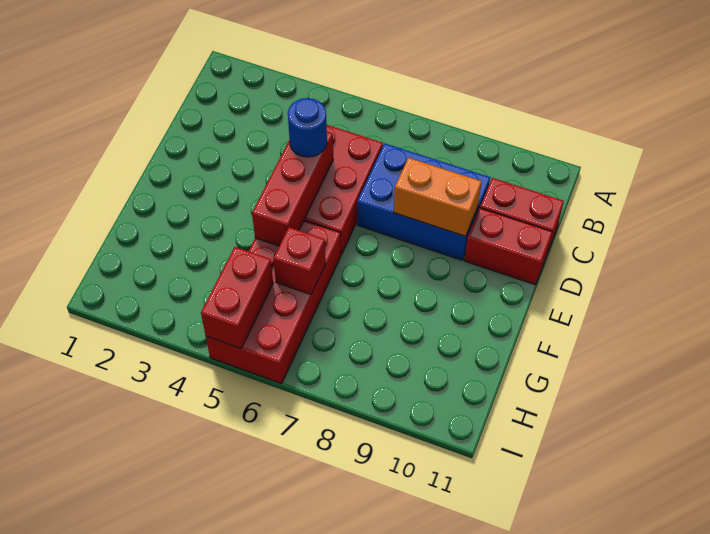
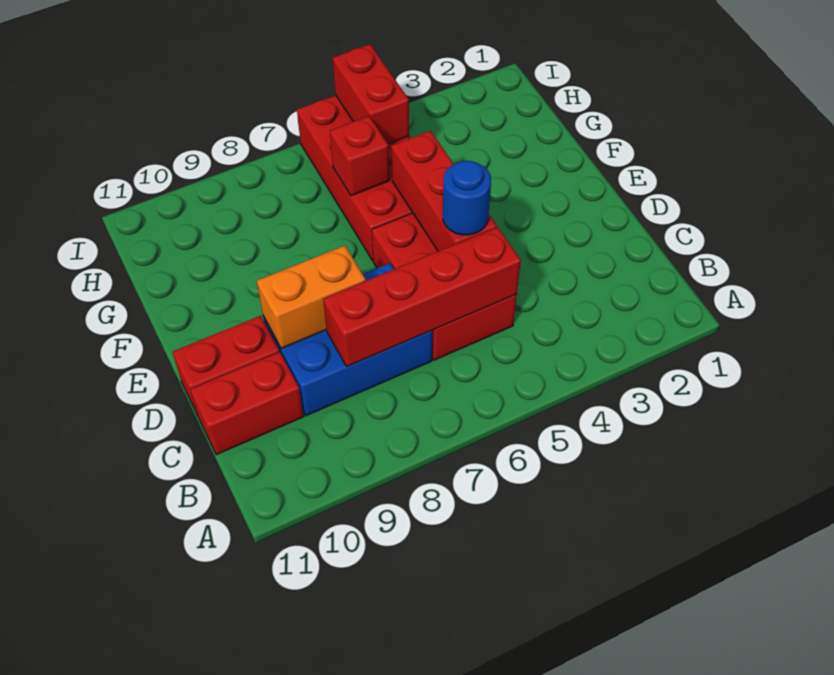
none -> red brick C5:C8 level 2

